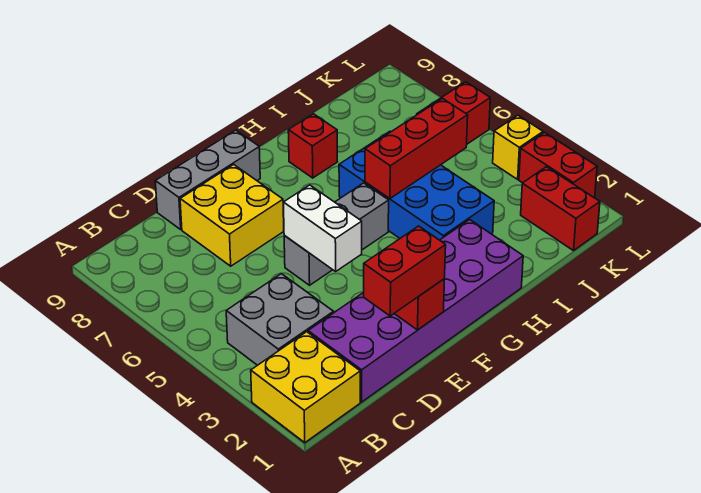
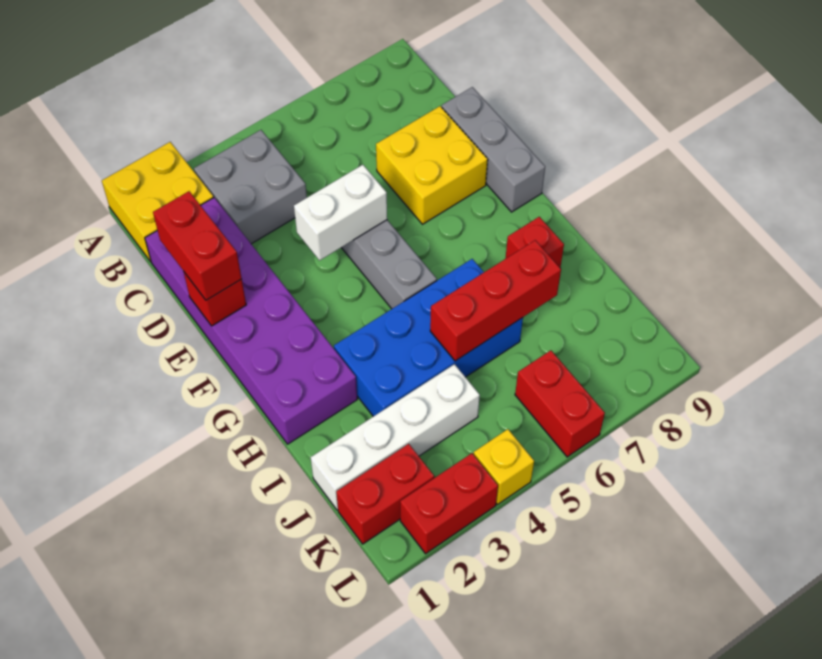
red brick H5:J5 level 2 -> red brick I5:I7 level 2
none -> white brick J1:J4 level 1

